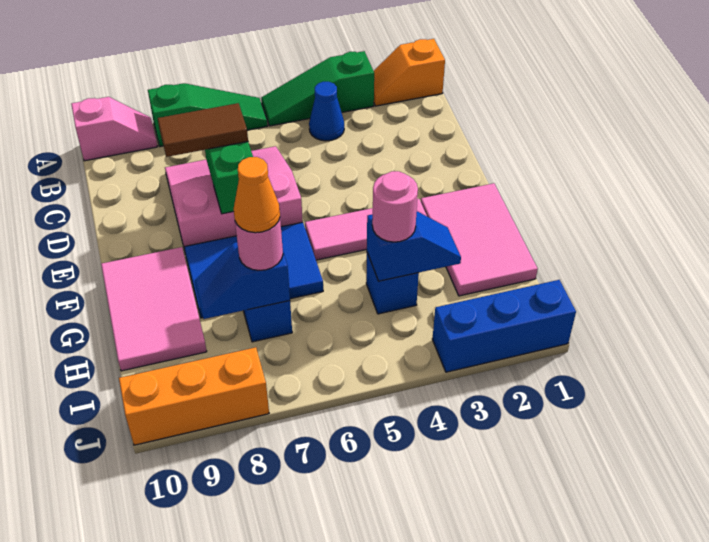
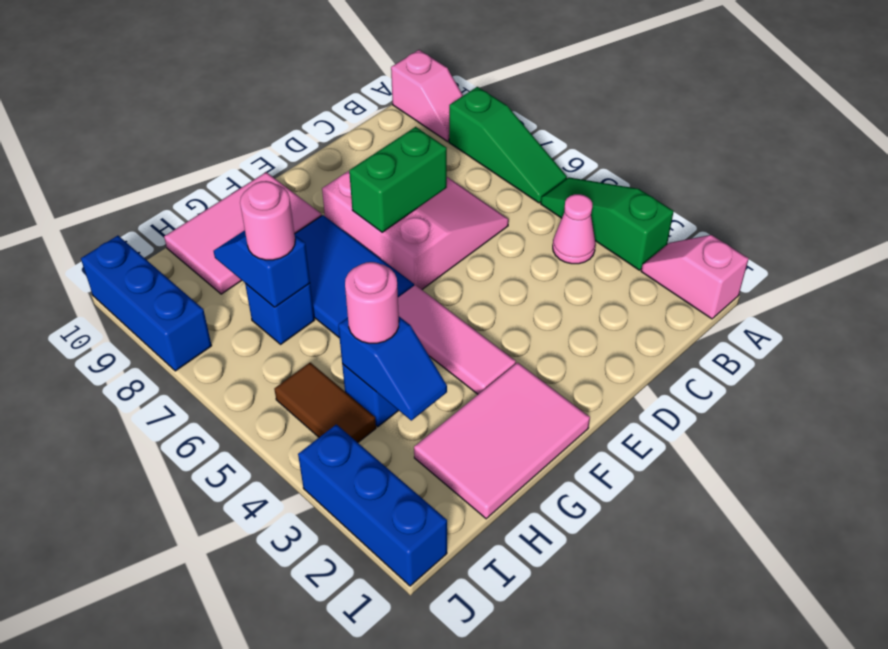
orange slope A1:A2 level 1 top 1 -> pink slope A1:A2 level 1 top 1
blue cone B4 level 1 -> pink cone B4 level 1
brown tile D7:D8 level 3 -> brown tile I4:I5 level 1
orange cone H7 level 4 -> none
orange brick J8:J10 level 1 -> blue brick J8:J10 level 1

